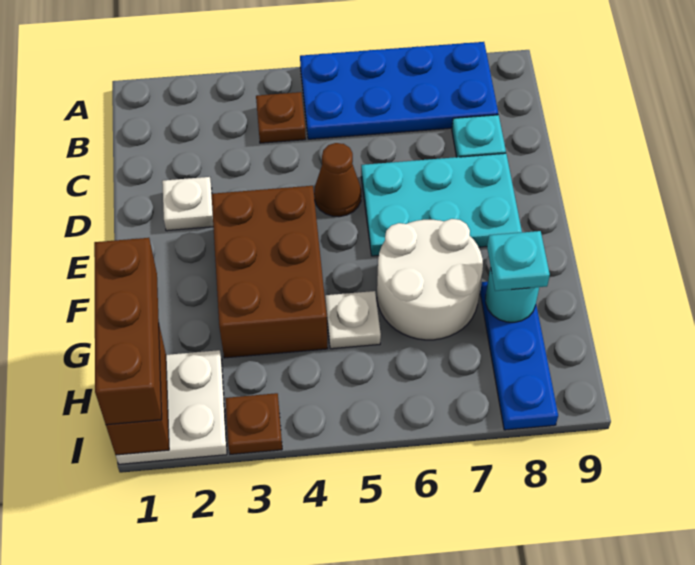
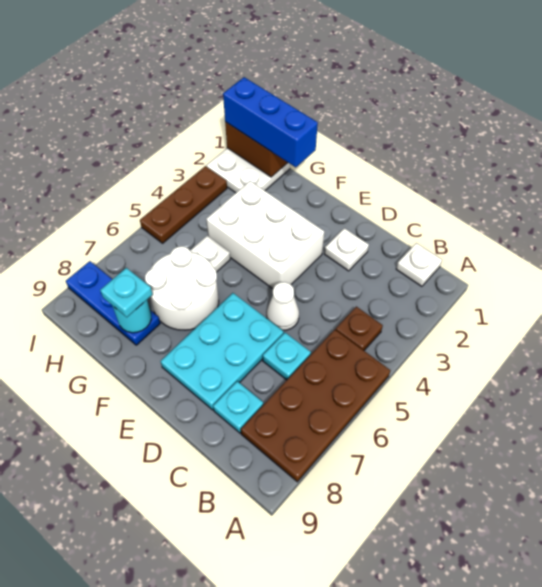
blue plate A5:B8 level 1 -> brown plate A5:B8 level 1
none -> white plate B1 level 1
none -> cyan plate C6 level 1
brown cone D5 level 1 -> white cone D5 level 1
brown brick E3:G4 level 1 -> white brick E3:G4 level 1
brown brick G1:I1 level 3 -> blue brick G1:I1 level 3
brown plate I3 level 1 -> brown plate I3:I5 level 1

